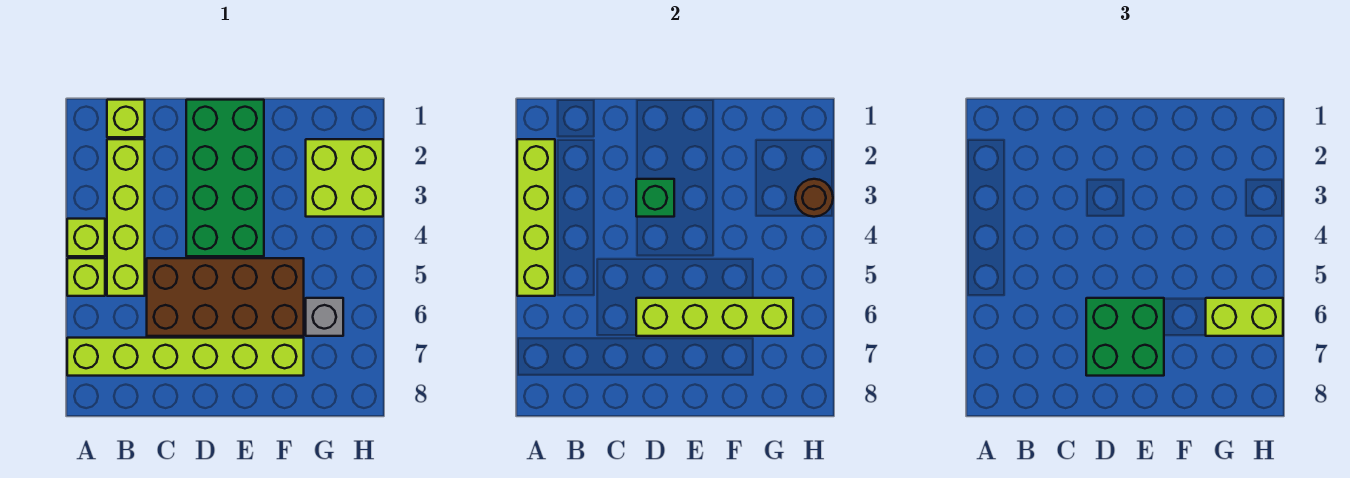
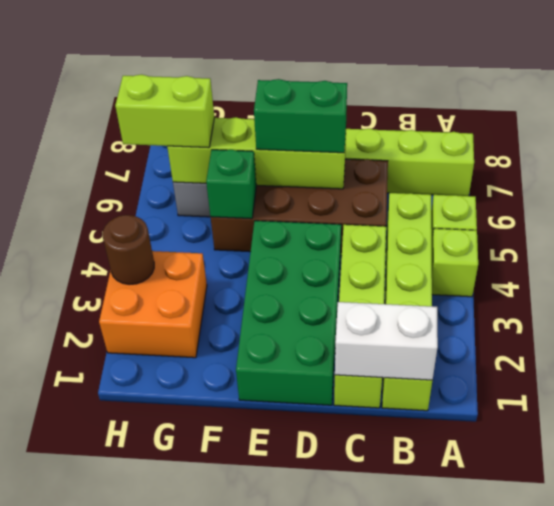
lime brick A2:A5 level 2 -> lime brick C1:C4 level 1
none -> white brick B1:C1 level 2
green brick D3 level 2 -> green brick F5 level 2
green brick D6:E7 level 3 -> green brick D6:E6 level 3
lime brick G2:H3 level 1 -> orange brick G2:H3 level 1

